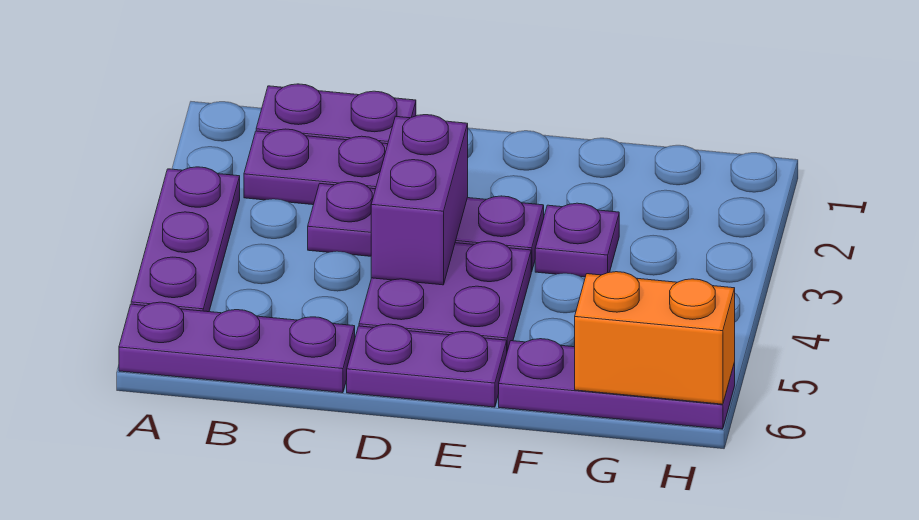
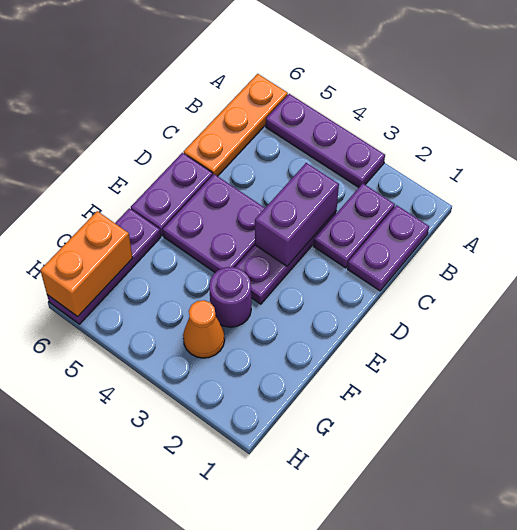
purple plate A6:C6 level 1 -> orange plate A6:C6 level 1
purple brick D3:D4 level 2 -> purple brick C3:D3 level 2
purple plate F3 level 1 -> purple round brick F3 level 1
none -> orange cone G3 level 1

